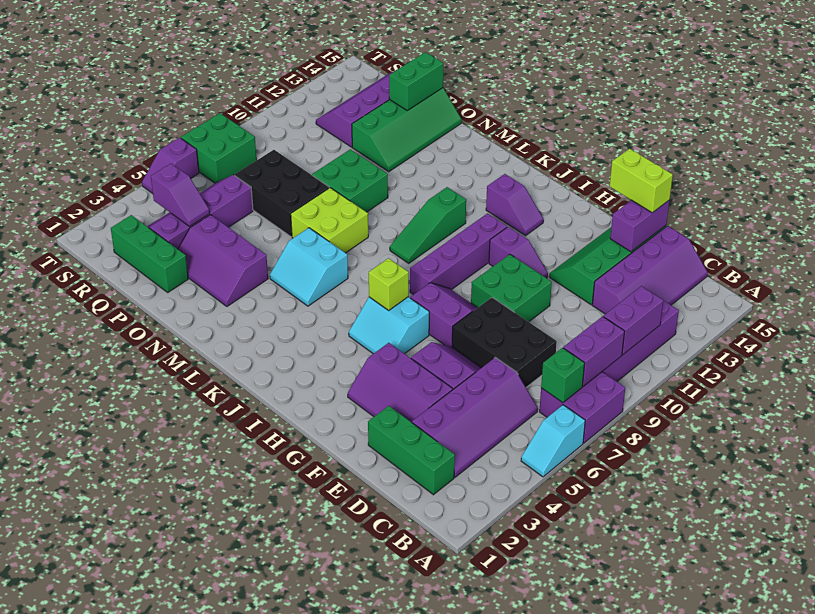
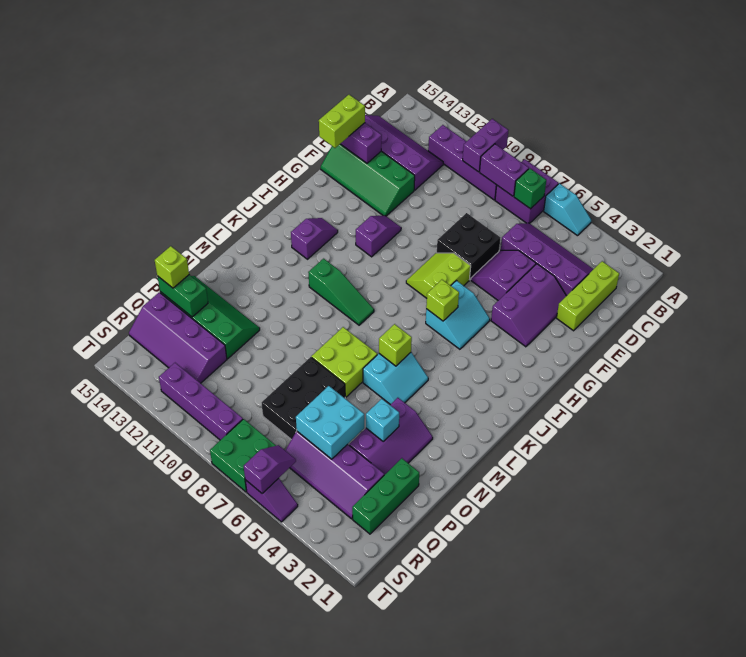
purple brick B10:B11 level 2 -> purple brick A10:B10 level 2
green brick C2:E2 level 1 -> lime brick C2:E2 level 1
black brick D7:F8 level 1 -> black brick E7:F8 level 1
green brick F9:G10 level 1 -> none
purple slope G7:H8 level 1 top 7 -> lime slope G7:H8 level 1 top 7
purple brick I8:I11 level 1 -> purple brick S9:S12 level 1
none -> lime brick L6 level 2
green brick N9:O10 level 1 -> none
none -> cyan brick O4 level 2
none -> cyan brick P5:Q6 level 2
none -> lime brick P15 level 3
purple slope Q4:R4 level 2 top R -> purple slope S6:T6 level 2 top T

